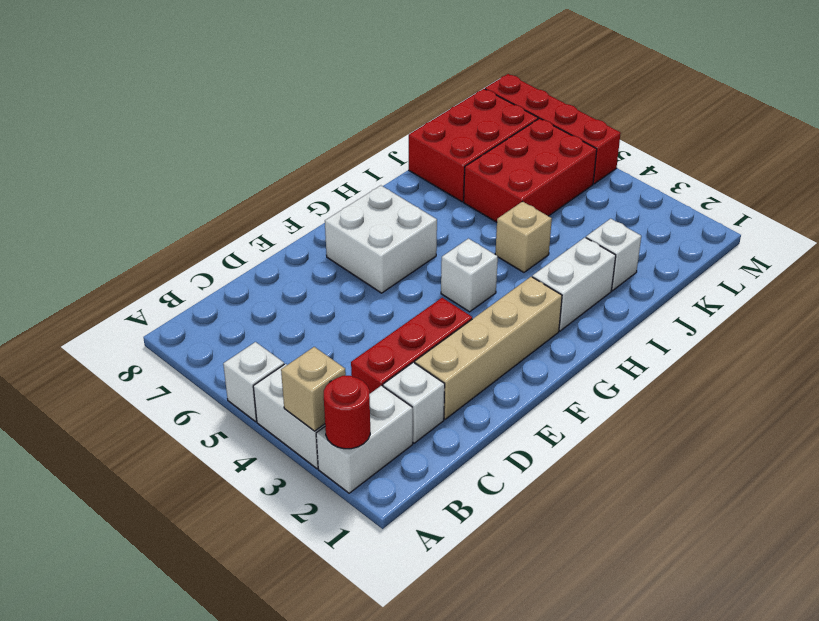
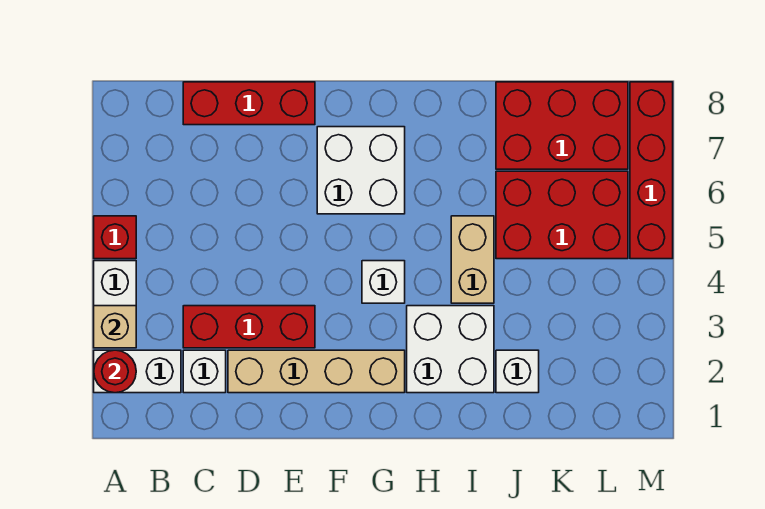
white brick A5 level 1 -> red brick A5 level 1
none -> red brick C8:E8 level 1
white brick H2:I2 level 1 -> white brick H2:I3 level 1
tan brick I4 level 1 -> tan brick I4:I5 level 1

